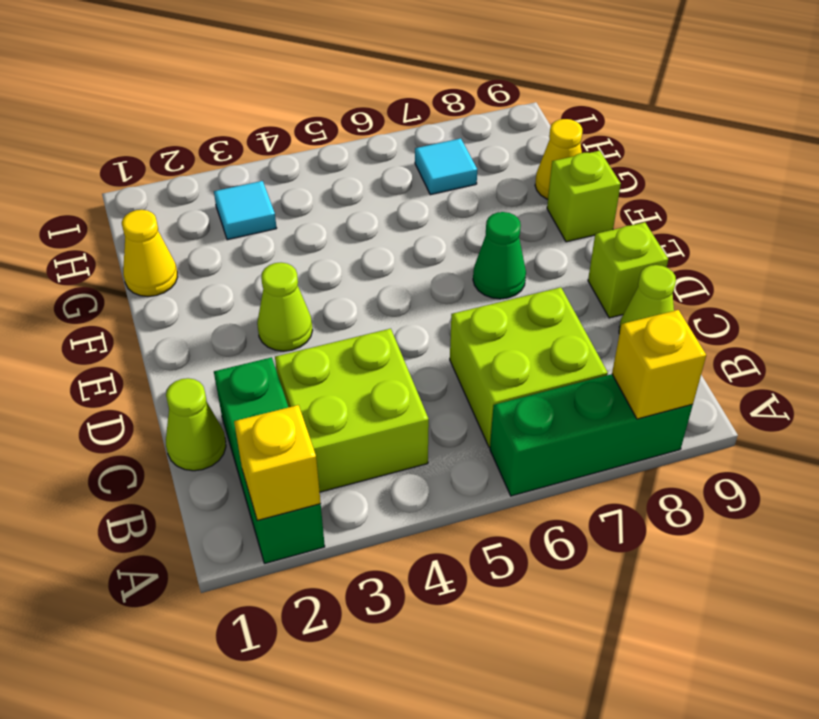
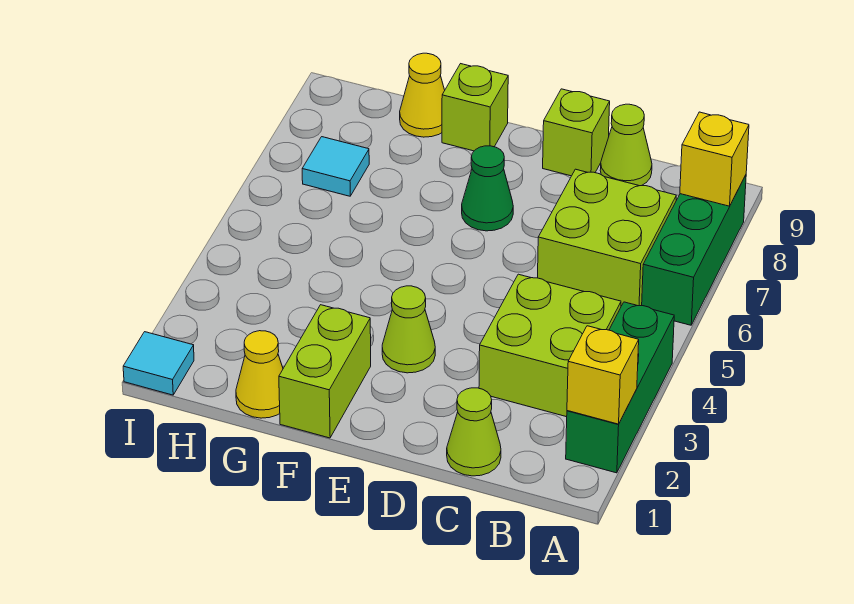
green brick A2:C2 level 1 -> green brick A2:A4 level 1
none -> lime brick F1:F2 level 1
cyan tile H3 level 1 -> cyan tile I1 level 1

